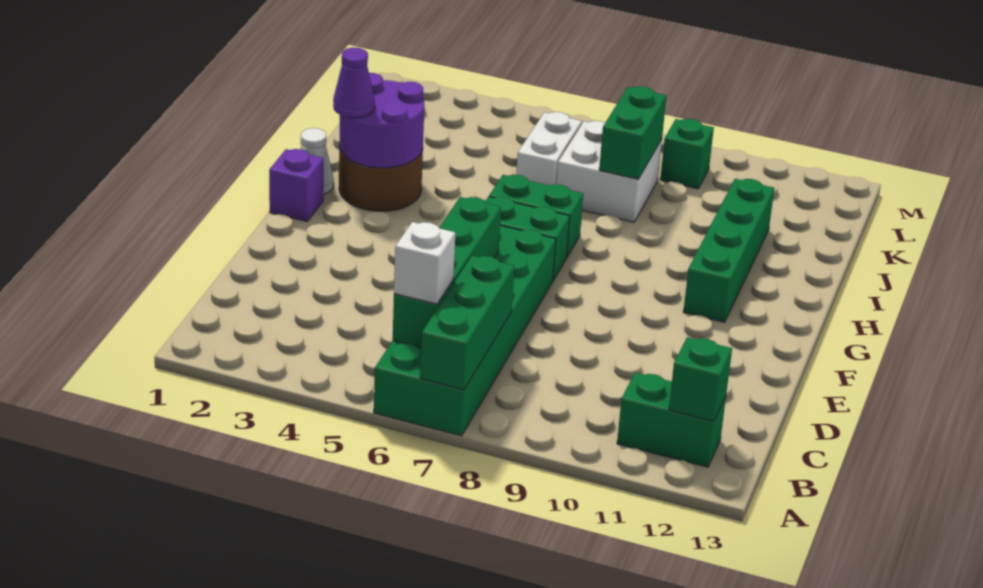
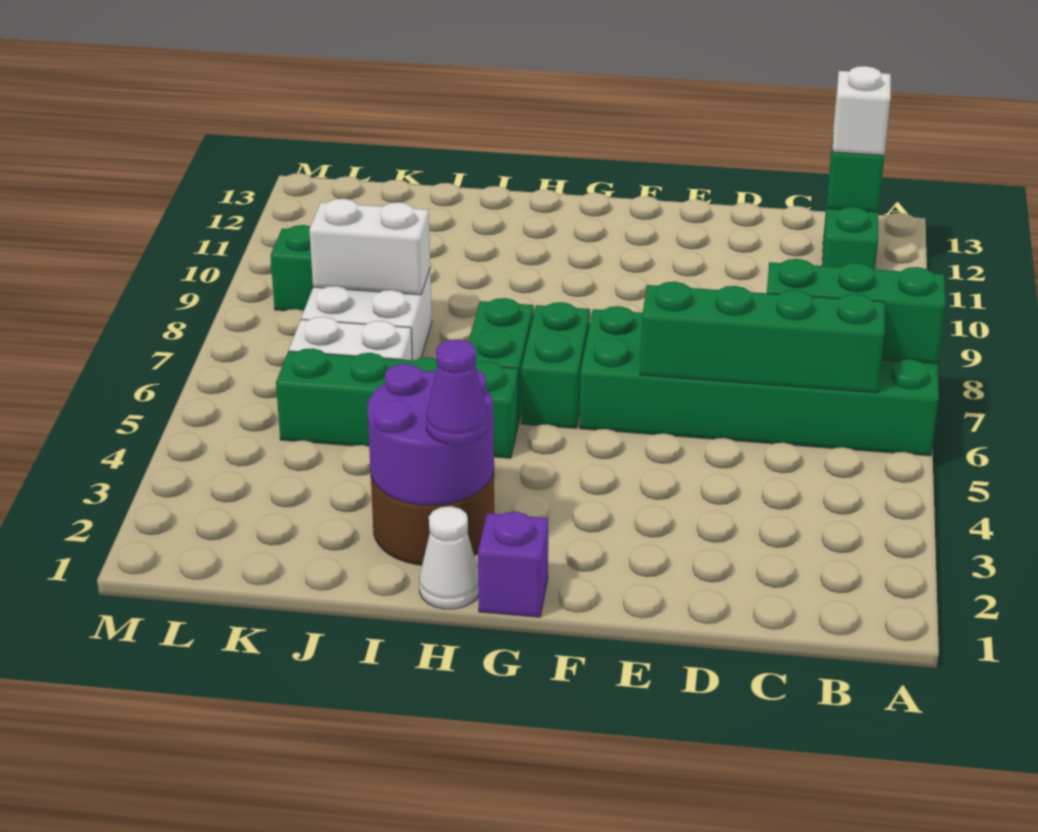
white brick B6 level 3 -> white brick B12 level 3
green brick G11:J11 level 1 -> green brick H5:K5 level 1
green brick J8:K8 level 2 -> white brick J8:K8 level 2

